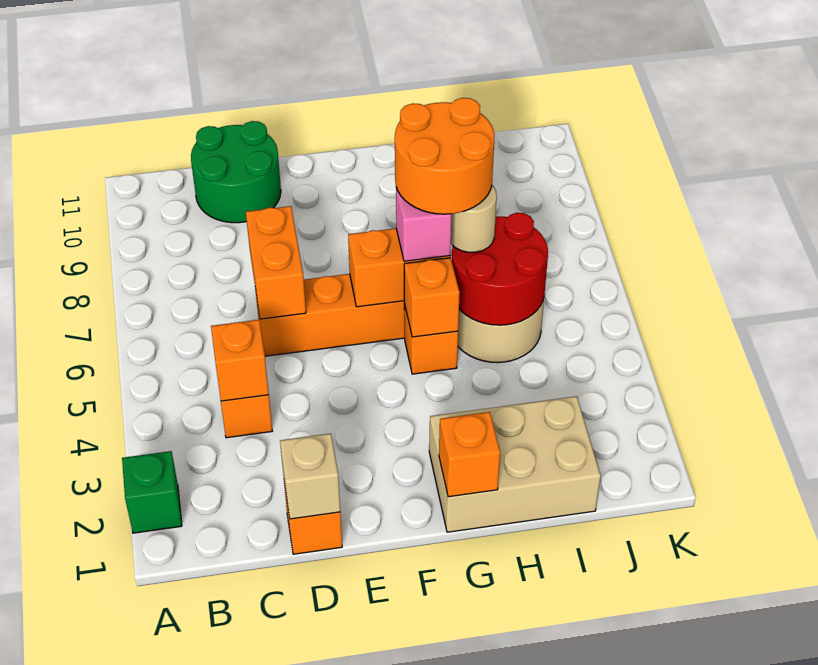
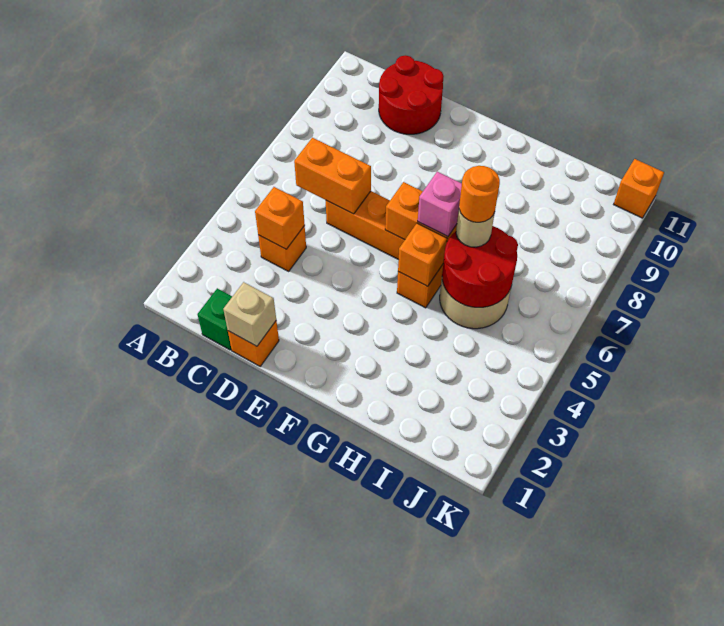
green brick A2 level 1 -> green brick C1 level 1
green round brick C10:D11 level 1 -> red round brick C10:D11 level 1
orange brick D6:D7 level 2 -> orange brick C6:D6 level 2
tan brick G1:I2 level 1 -> none
orange brick G1 level 2 -> orange brick K11 level 1
orange round brick G6:H7 level 4 -> orange round brick H6 level 4

